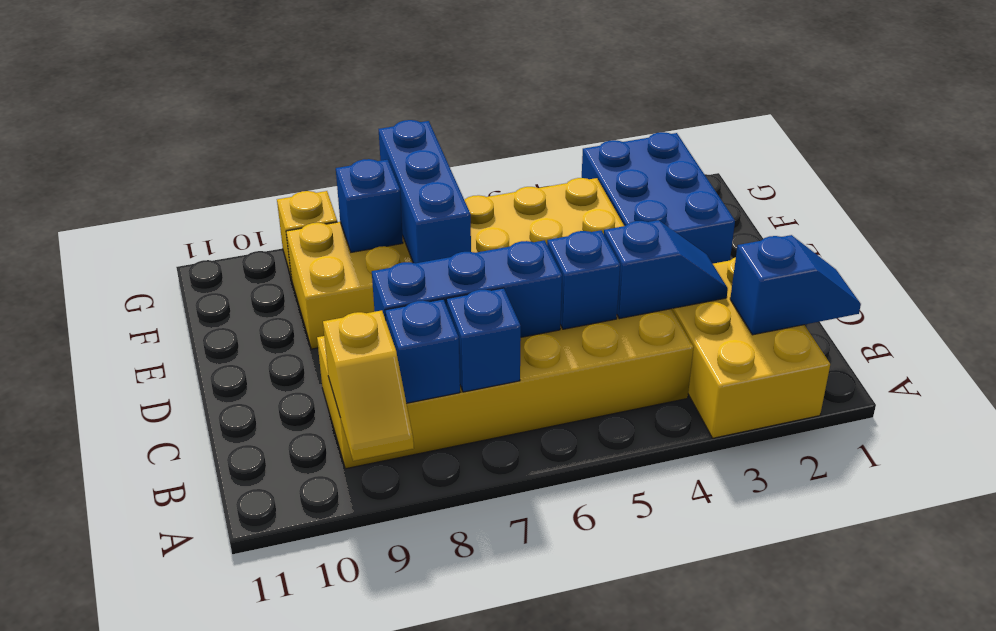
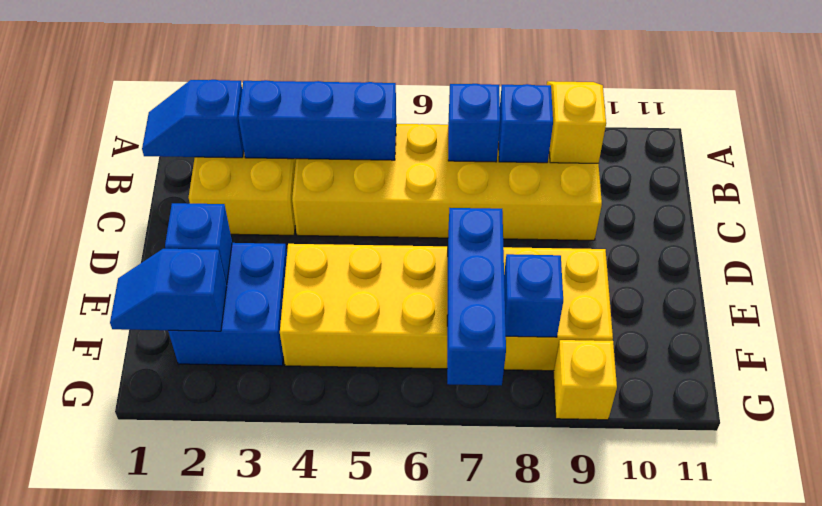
blue slope C3:C4 level 2 top 4 -> blue slope F1:F2 level 2 top 2
blue brick C5 level 2 -> blue brick E2 level 2
blue brick C6:C8 level 2 -> blue brick B3:B5 level 2
blue brick E2:G3 level 1 -> blue brick E2:F3 level 1

